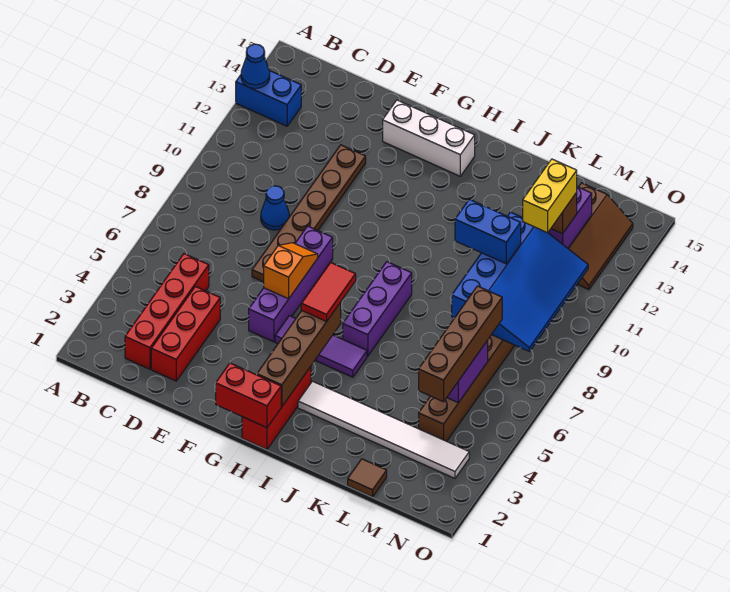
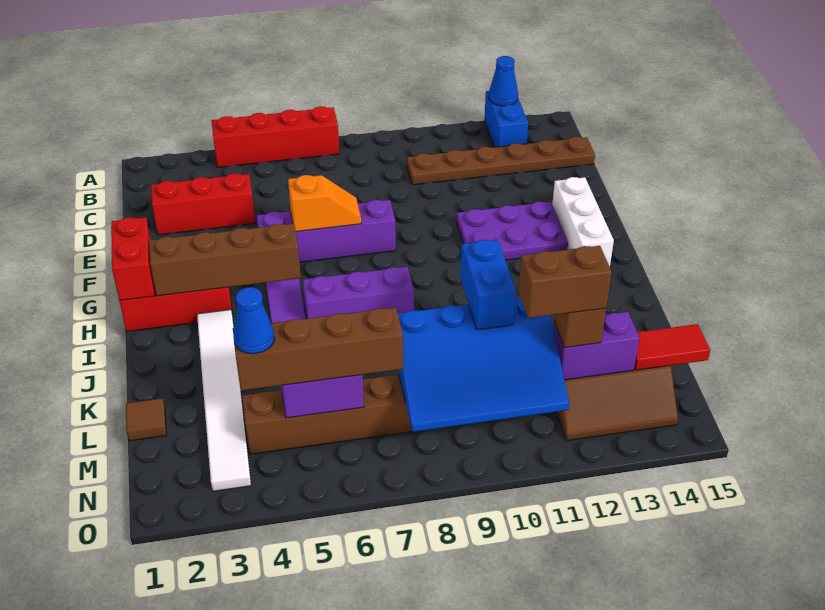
red brick C2:C5 level 1 -> red brick A4:A7 level 1
blue cone D9 level 1 -> blue cone M4 level 4
brown plate E7:E12 level 1 -> brown plate C10:C15 level 1
none -> purple plate F11:G13 level 1
red tile H5:H6 level 3 -> red tile M14:M15 level 2
yellow brick M11:M12 level 4 -> brown brick M11:M12 level 4

